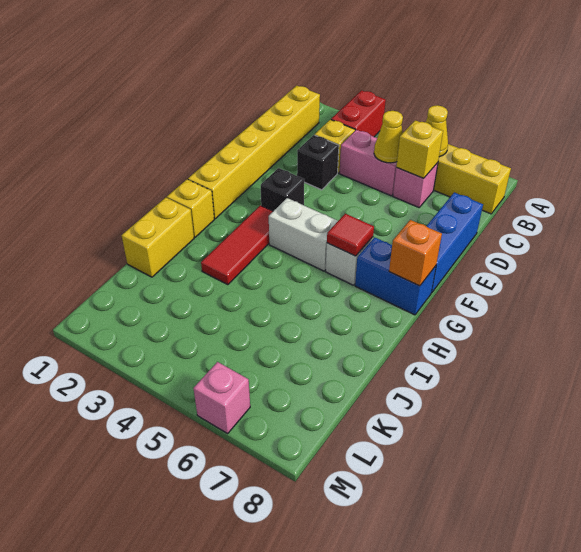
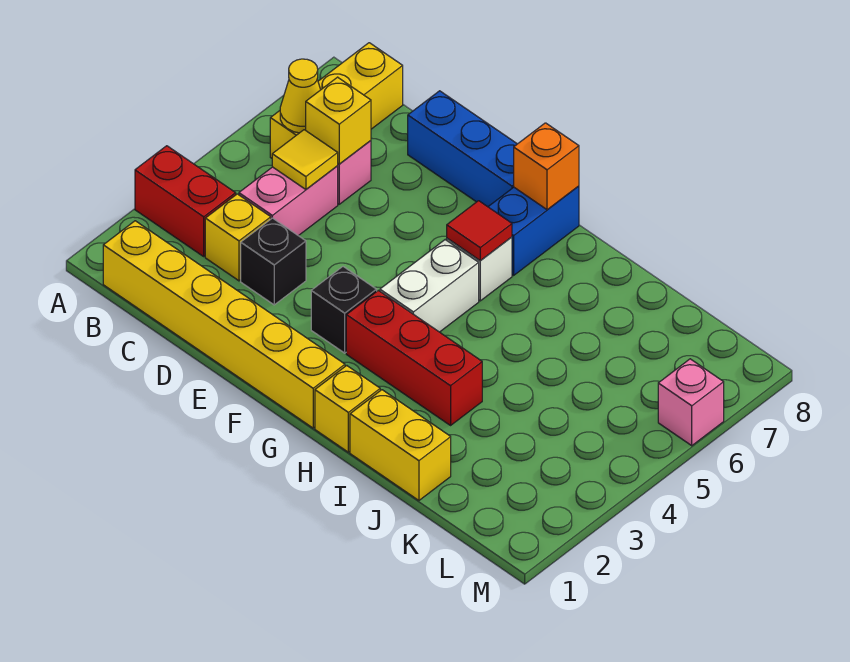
yellow cone C5 level 2 -> yellow tile C5 level 2
red tile G3:I3 level 1 -> red brick G3:I3 level 1

